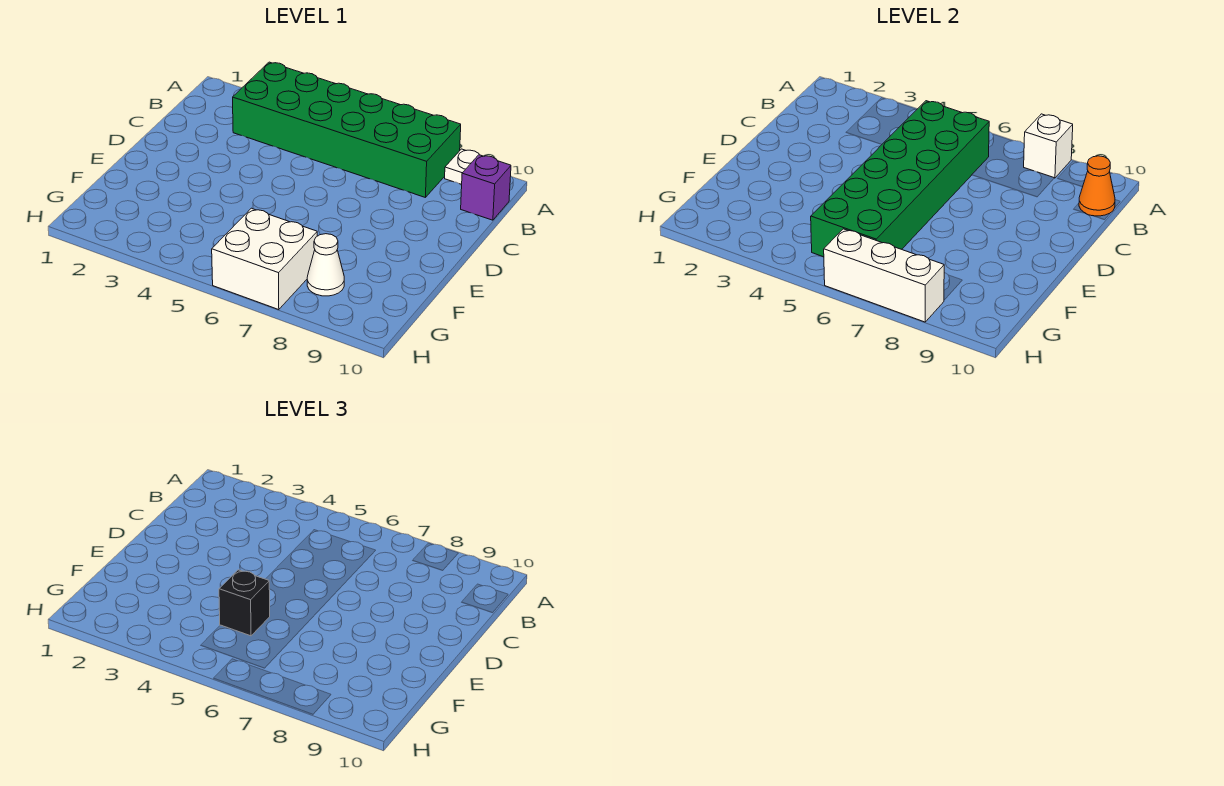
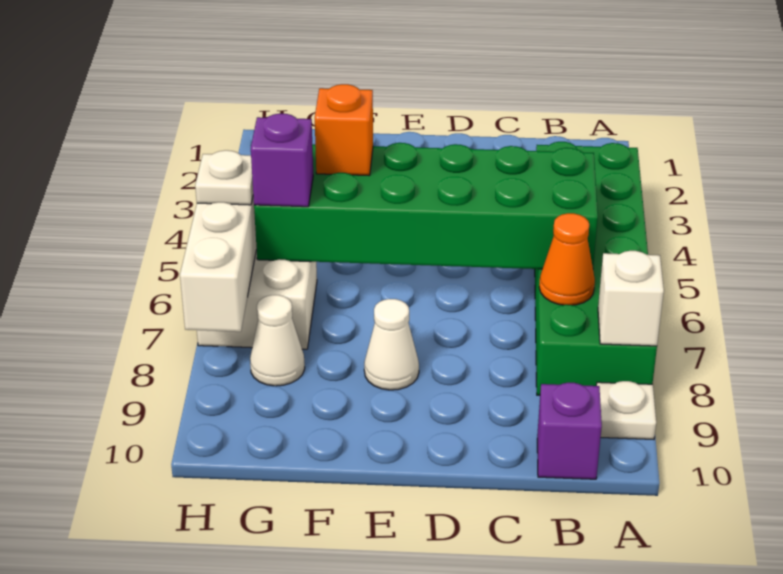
orange cone B10 level 2 -> orange cone B7 level 2
none -> white cone E8 level 1
black brick F5 level 3 -> orange brick F5 level 3
none -> purple brick G6 level 3
none -> white plate H6 level 3

